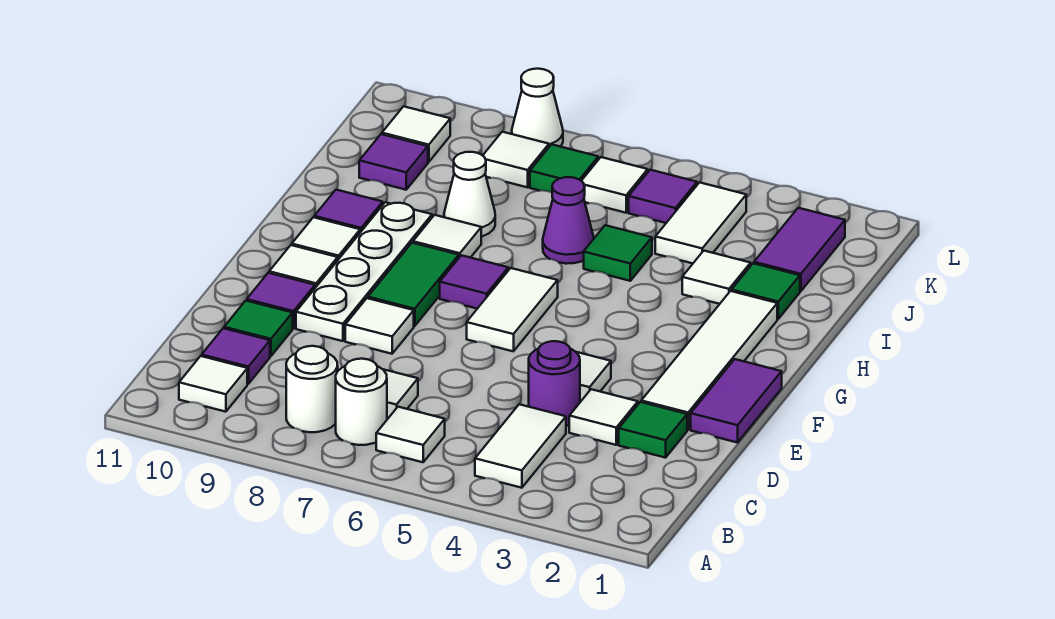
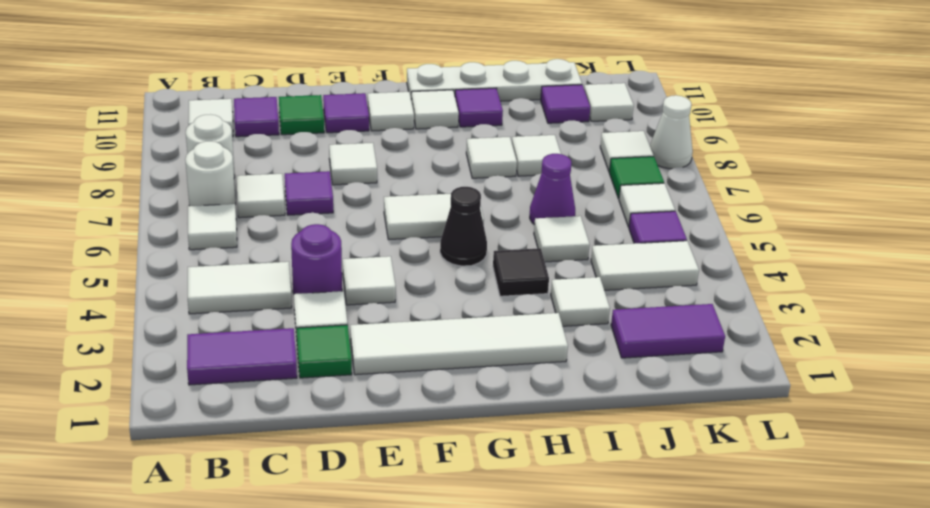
purple tile E1:F1 level 1 -> purple tile B2:C2 level 1
white plate E9:H9 level 1 -> white plate G11:J11 level 1
green tile F8:G8 level 1 -> none
none -> black cone G5 level 1
purple tile G7 level 1 -> purple tile D7 level 1
none -> black tile H4 level 1
green tile I2 level 1 -> none
green tile I5 level 1 -> white tile I5 level 1
white cone I8 level 1 -> white tile I8 level 1

